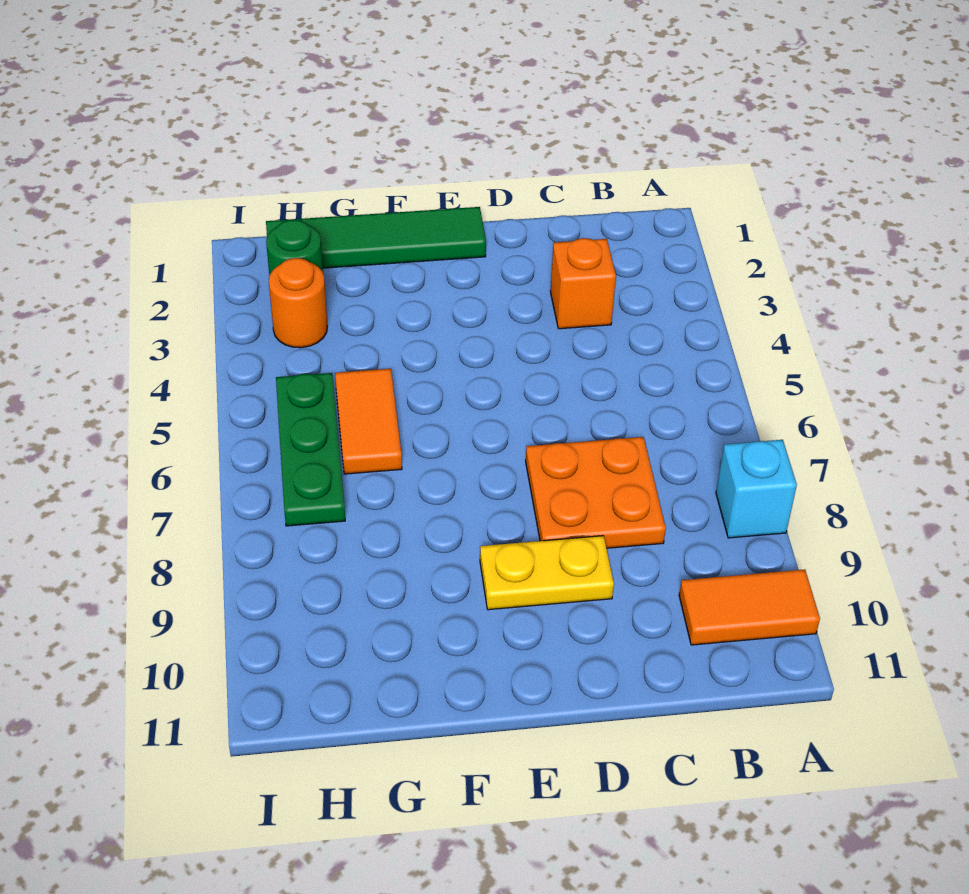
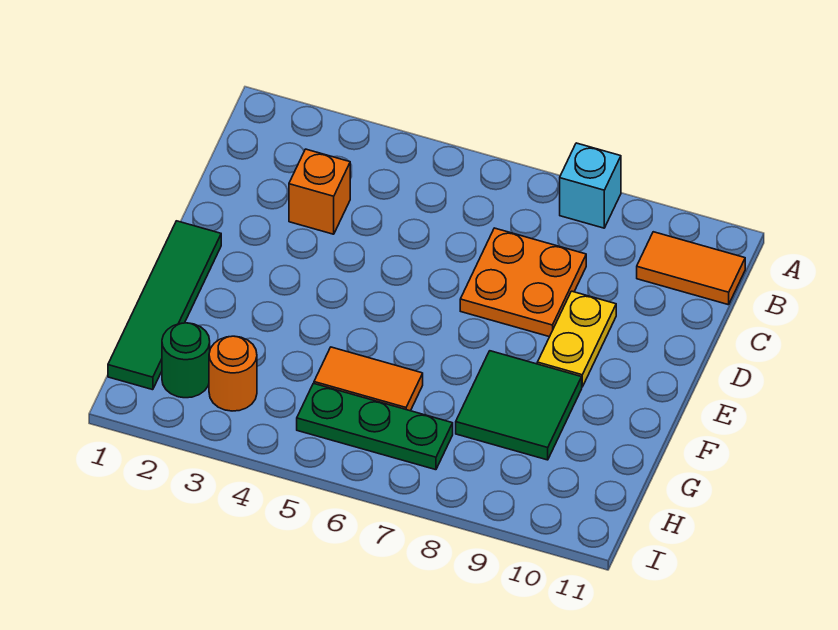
orange tile A10:B10 level 1 -> orange tile B10:B11 level 1
none -> green tile F8:G9 level 1

